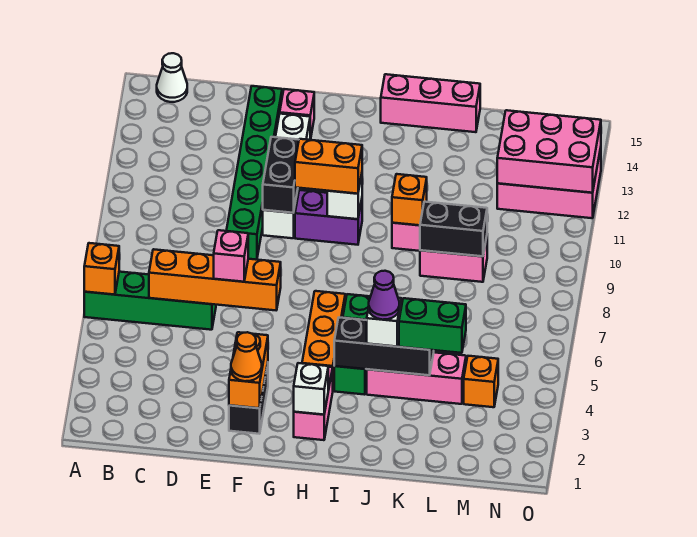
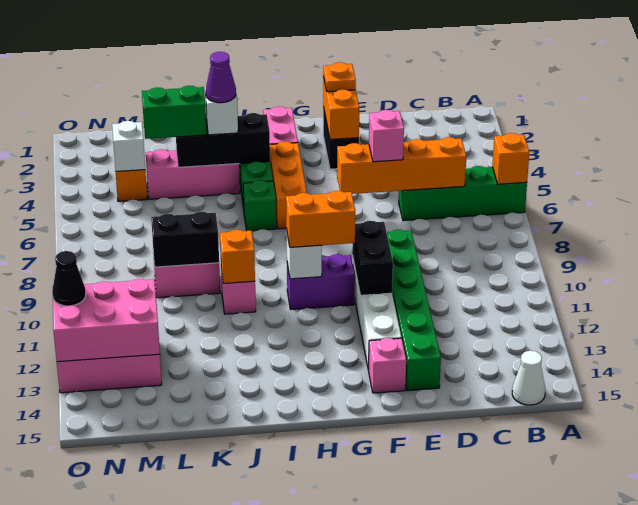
orange cone F2 level 3 -> orange plate F2 level 3
white brick H2 level 2 -> white brick M4 level 2
pink brick I15:K15 level 1 -> none
none -> black cone O12 level 3

